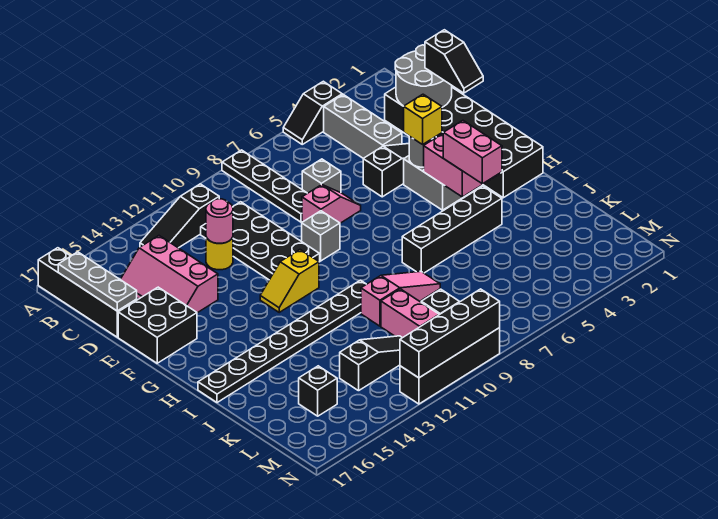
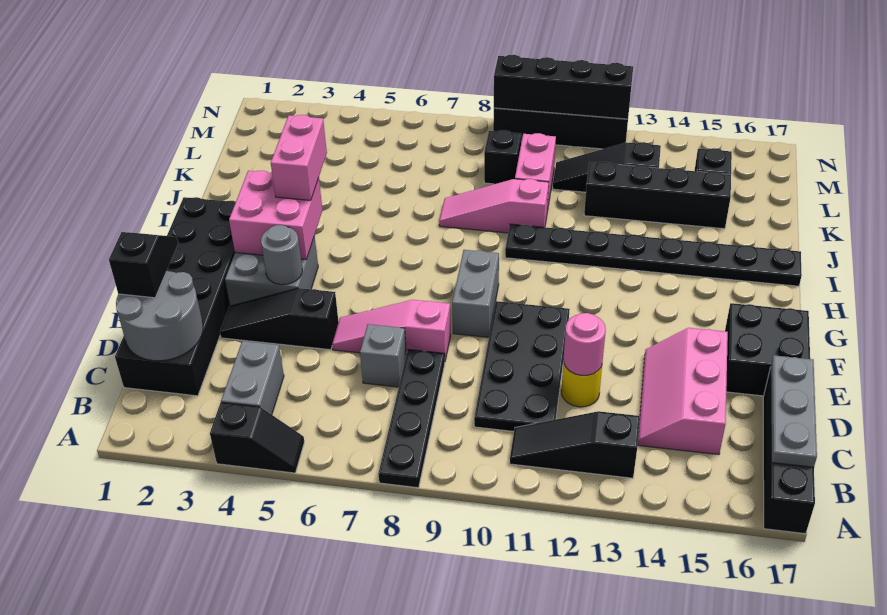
grey brick B4:D4 level 1 -> grey brick B4:C4 level 1
black slope B11:B13 level 1 top 11 -> black slope B11:B13 level 1 top 13
pink slope C14:E15 level 1 top 14 -> pink slope C14:E15 level 1 top 15
pink slope E7:E8 level 1 top 8 -> pink slope E6:E8 level 1 top 8
yellow brick F4 level 3 -> none
grey brick F9 level 1 -> grey brick F9:G9 level 1
yellow slope G11:G12 level 1 top 11 -> none
black brick I4:I7 level 1 -> black brick K12:K15 level 1

